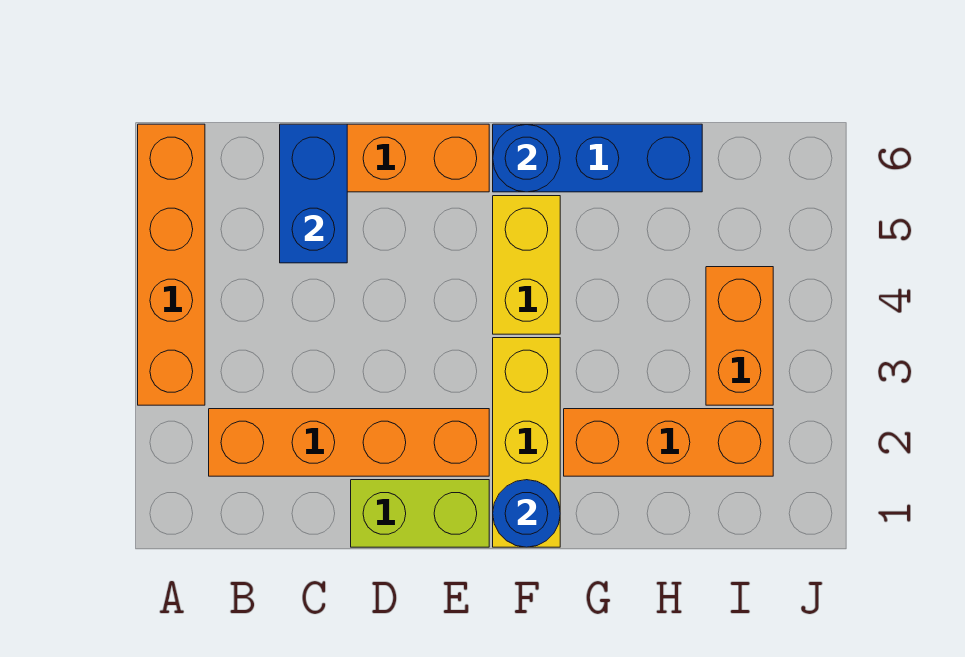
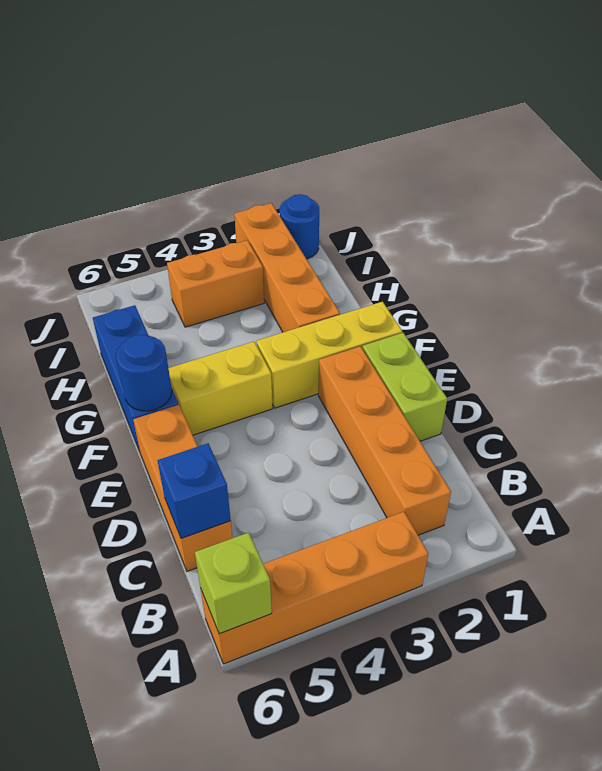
none -> lime brick A6 level 2
blue brick C5:C6 level 2 -> blue brick C6 level 2
blue round brick F1 level 2 -> blue round brick J1 level 1
orange brick G2:I2 level 1 -> orange brick G2:J2 level 1

